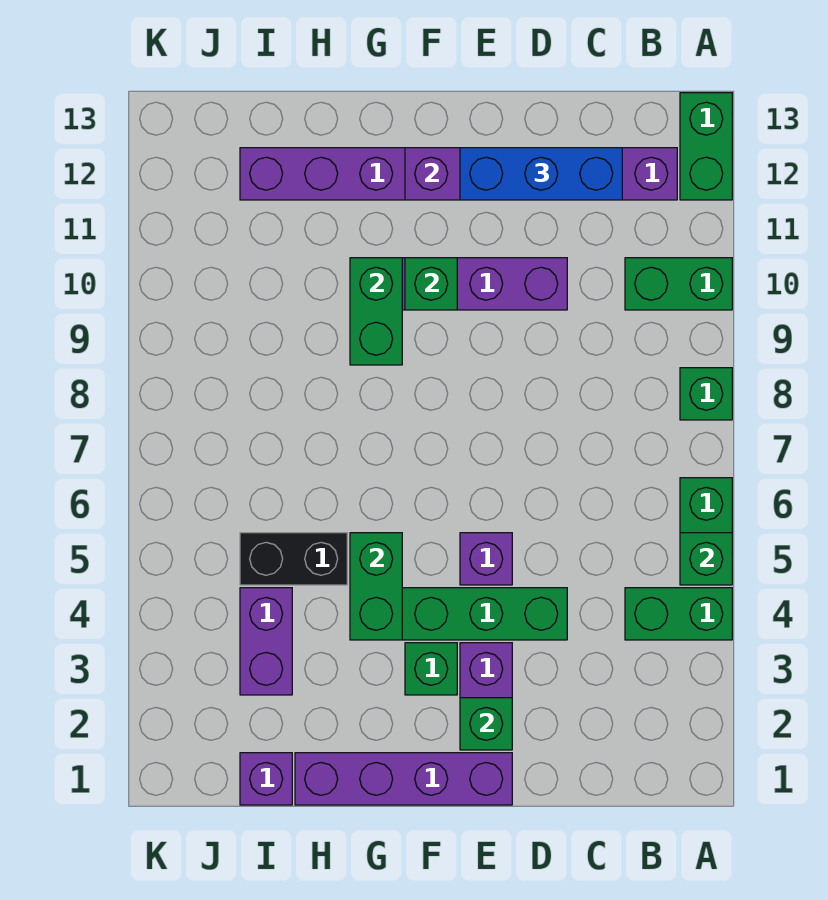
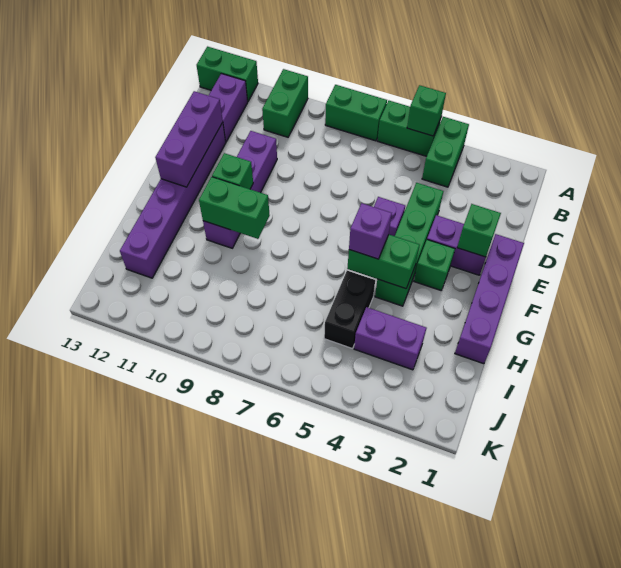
green brick A8 level 1 -> green brick A7:A8 level 1
blue brick C12:E12 level 3 -> none
purple brick I1 level 1 -> purple brick G5 level 3

